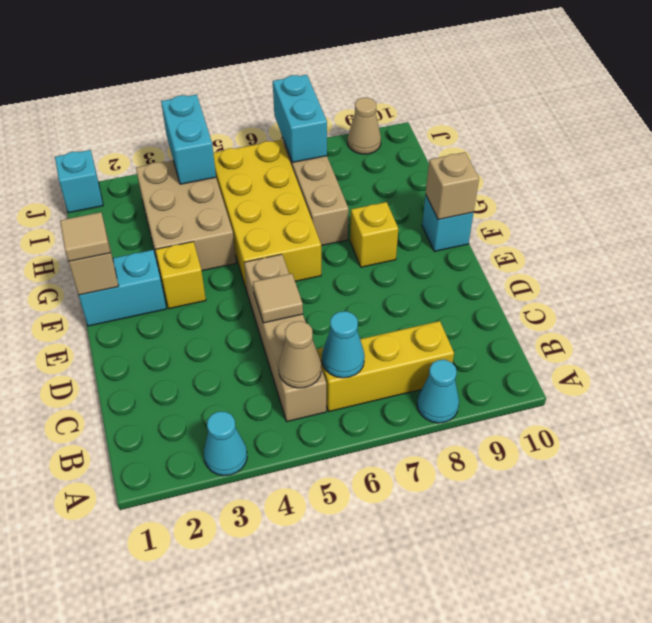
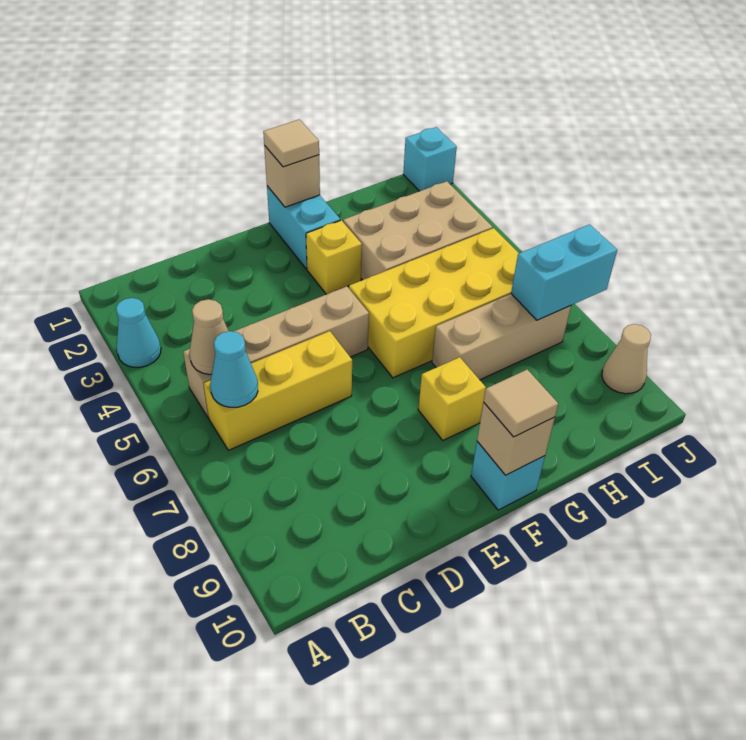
cyan cone A8 level 1 -> none
yellow brick B6:B8 level 1 -> yellow brick B6:D6 level 1
tan tile D5 level 2 -> tan tile F10 level 3
cyan brick I4:J4 level 2 -> none

